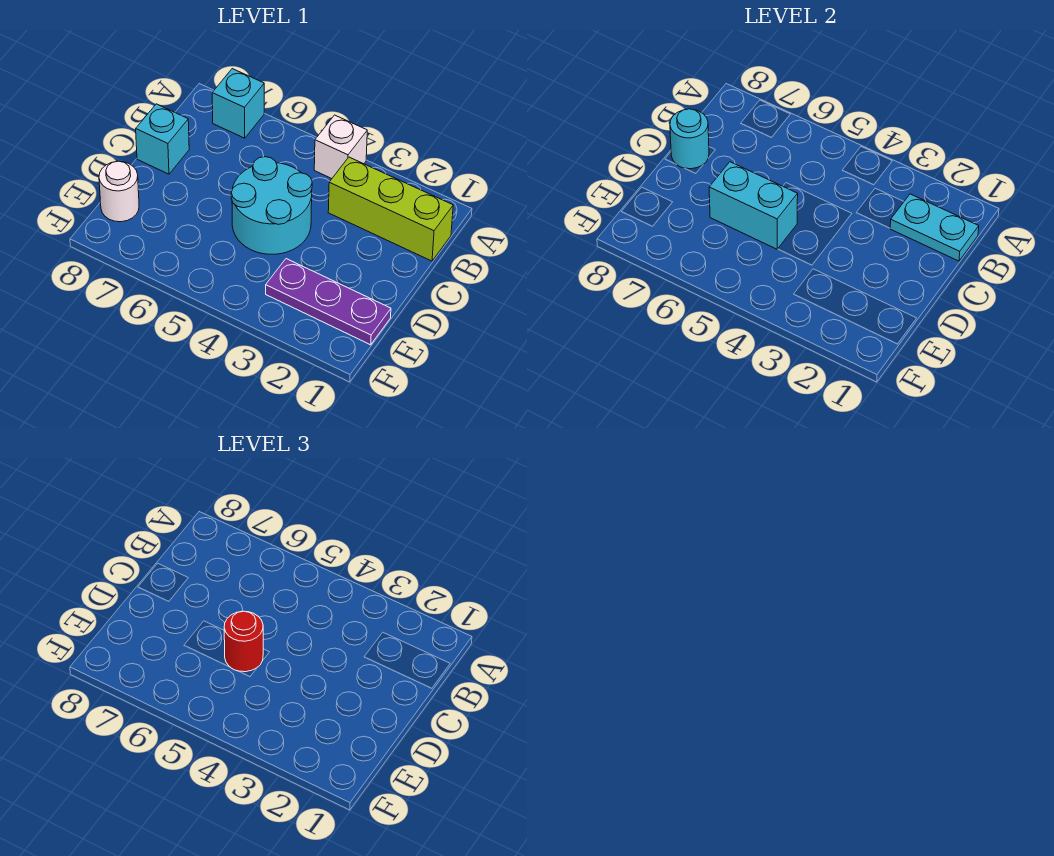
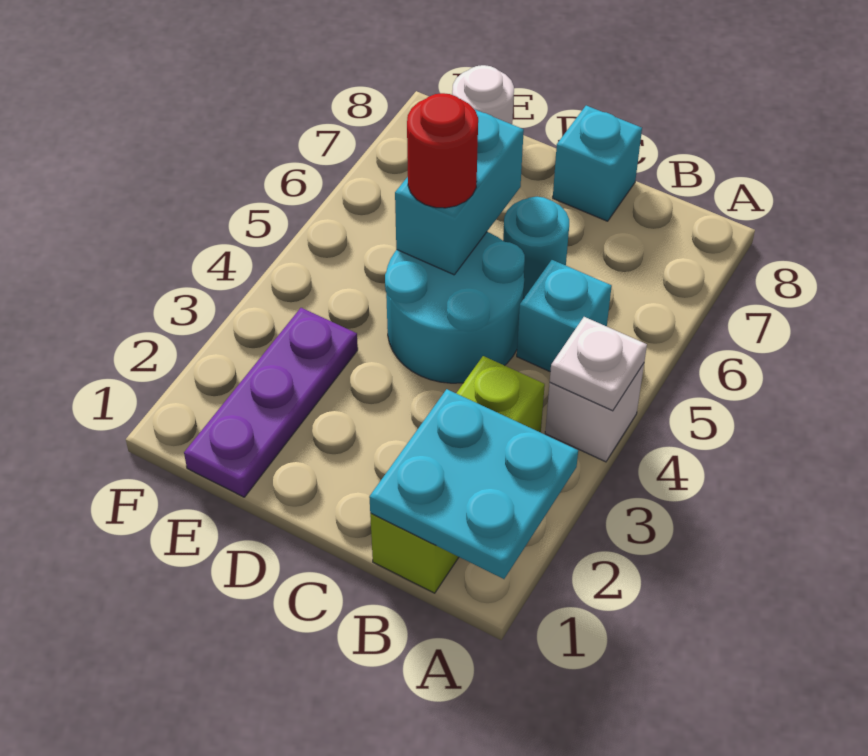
none -> white plate A4 level 2
cyan brick A7 level 1 -> cyan brick B5 level 1
cyan plate B1:B2 level 2 -> cyan plate A1:B2 level 2
cyan round brick C8 level 2 -> cyan round brick C6 level 1

